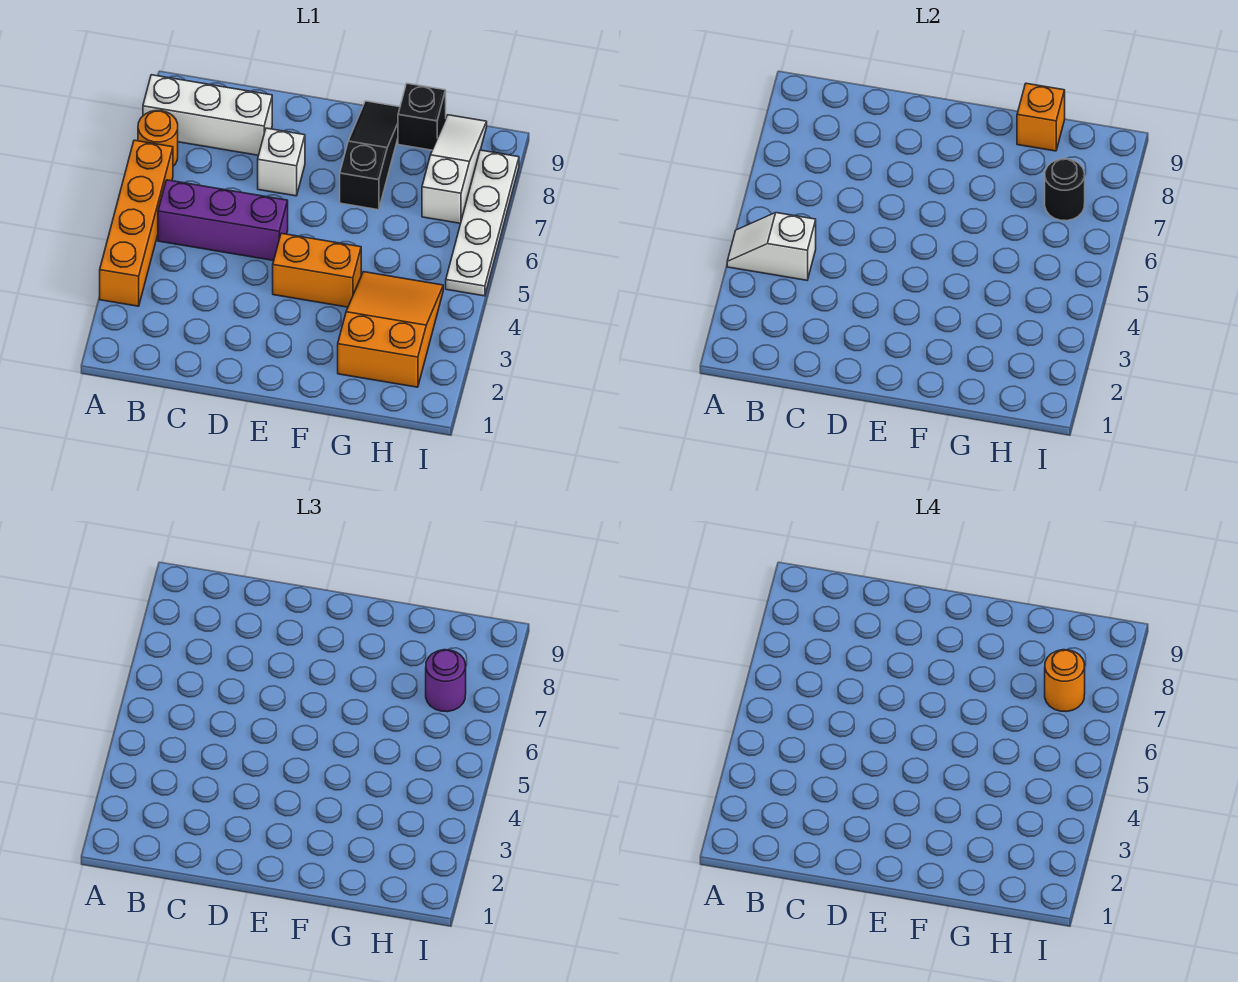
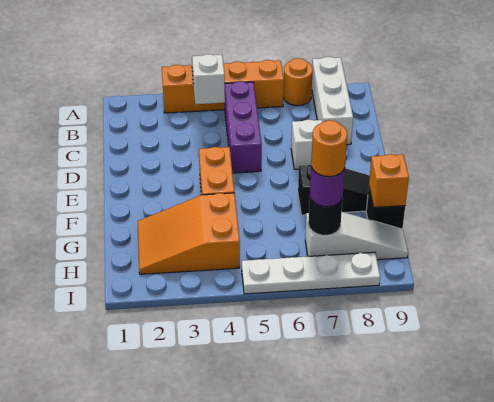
orange slope G2:H4 level 1 top 2 -> orange slope G2:H4 level 1 top 4

